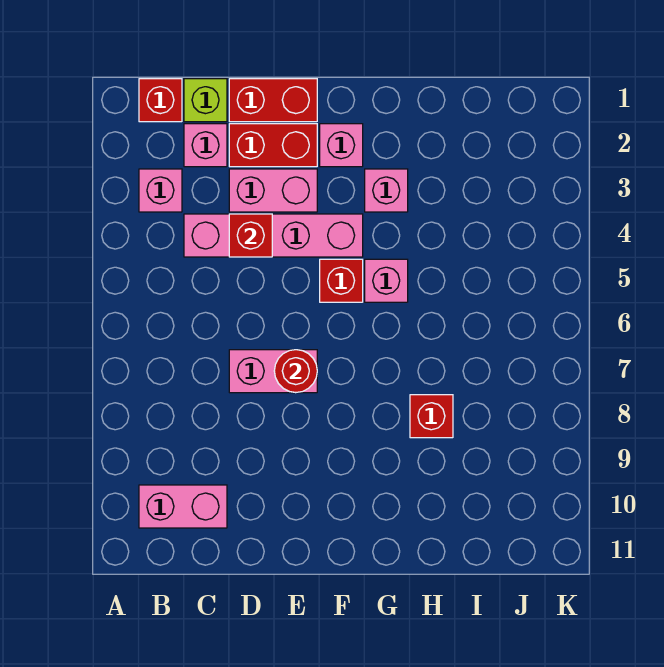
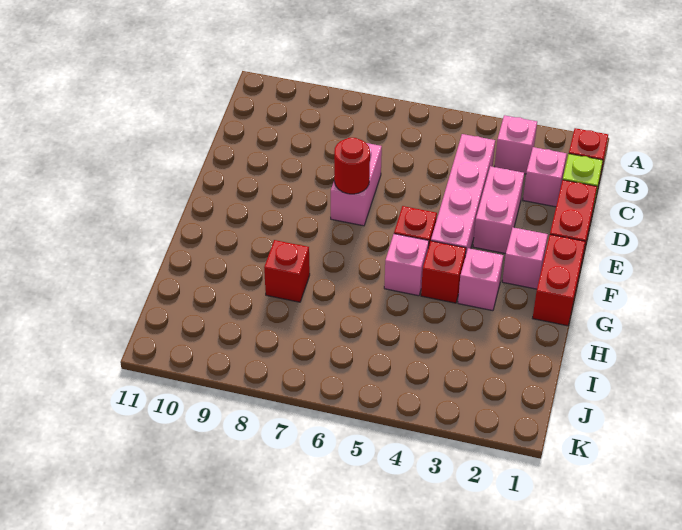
pink brick B10:C10 level 1 -> none
red brick D2:E2 level 1 -> red brick F1:G1 level 1
red brick D4 level 2 -> red brick G4 level 1

